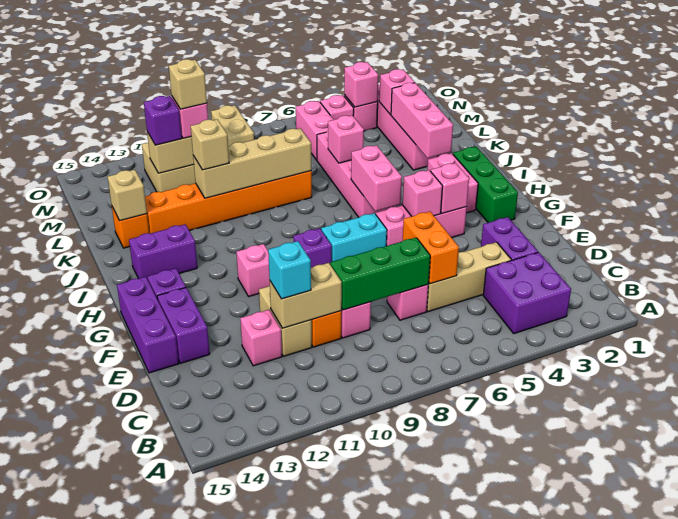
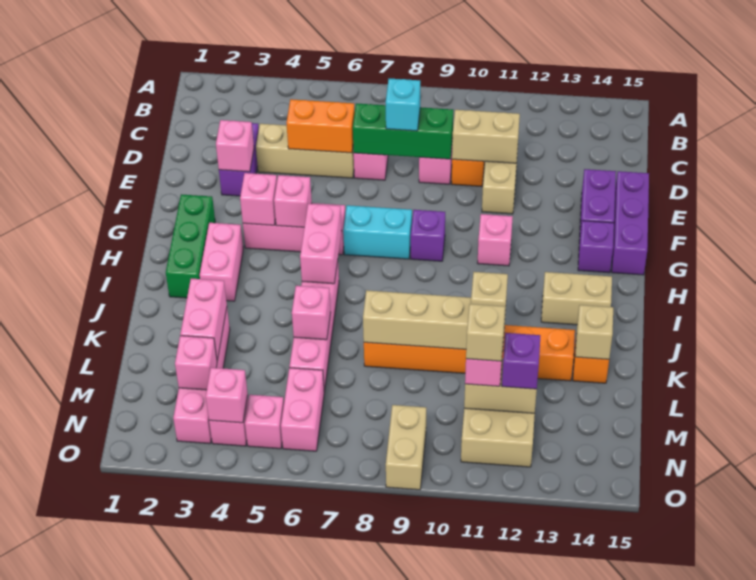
purple brick B3:C4 level 1 -> none
orange brick D6:E6 level 2 -> orange brick D5:D6 level 2
cyan brick D11 level 3 -> cyan brick D8 level 3
pink brick D12 level 1 -> pink brick E3 level 2
purple brick I13:I14 level 1 -> tan brick I13:I14 level 1
pink brick J3:L3 level 2 -> pink brick K3:L3 level 2

